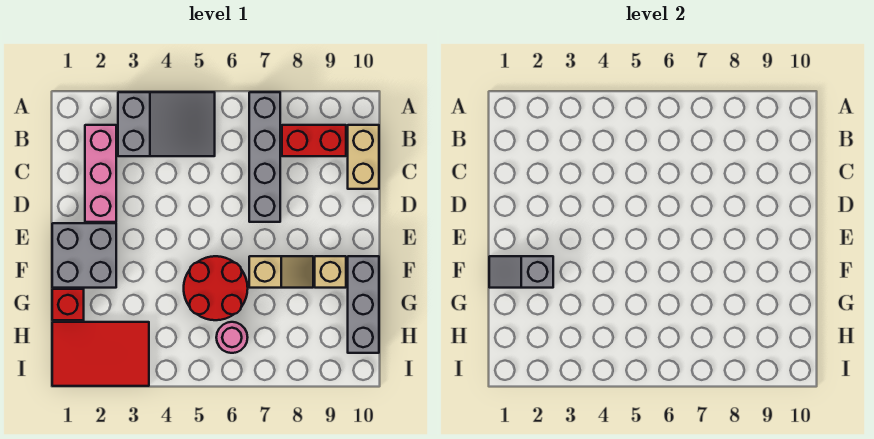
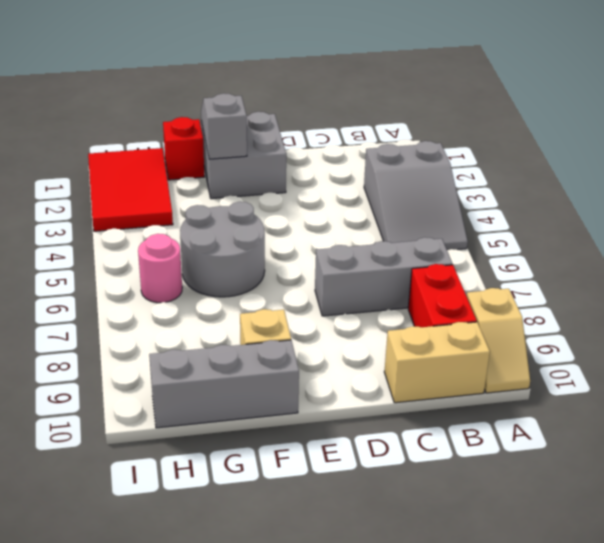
grey brick A7:D7 level 1 -> grey brick B7:D7 level 1
pink brick B2:D2 level 1 -> none
red round brick F5:G6 level 1 -> grey round brick F5:G6 level 1
tan slope F7:F8 level 1 top 7 -> tan slope A9:A10 level 1 top 9

